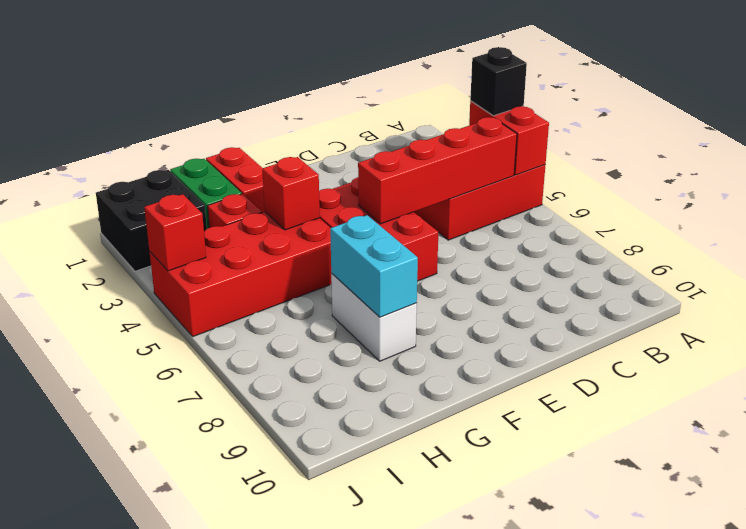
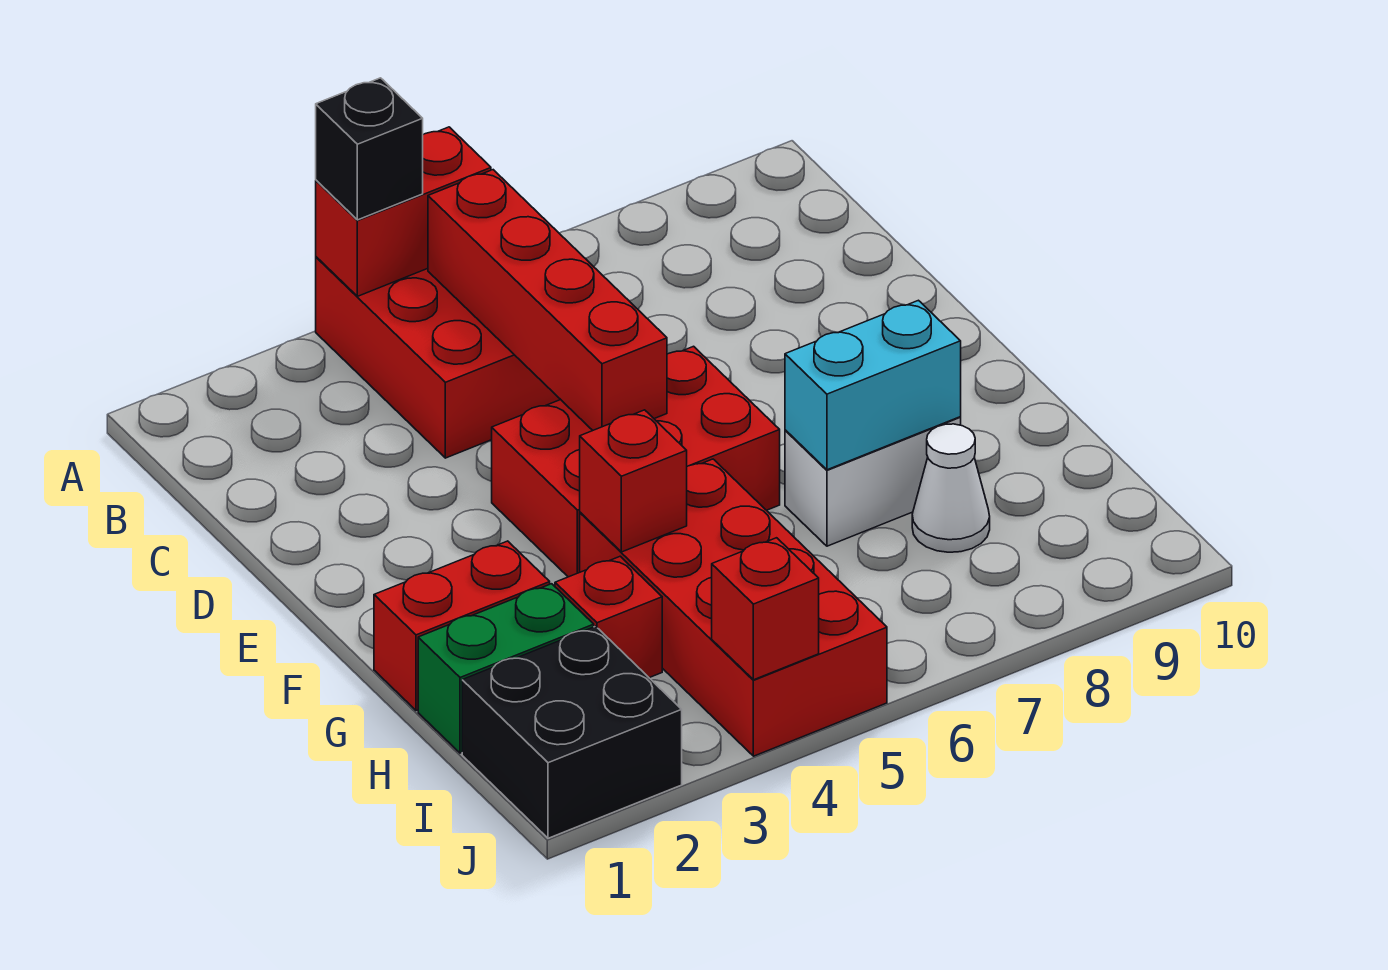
none -> white cone H8 level 1

